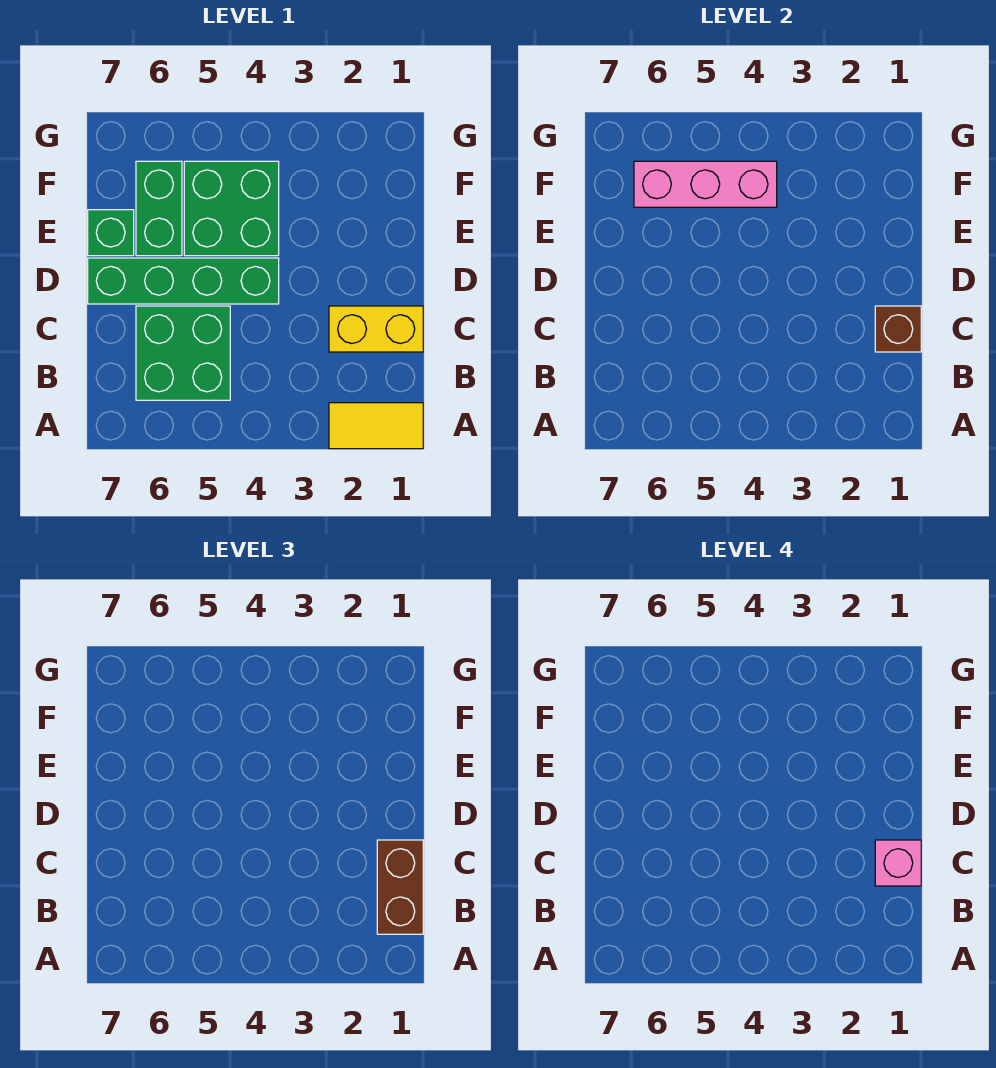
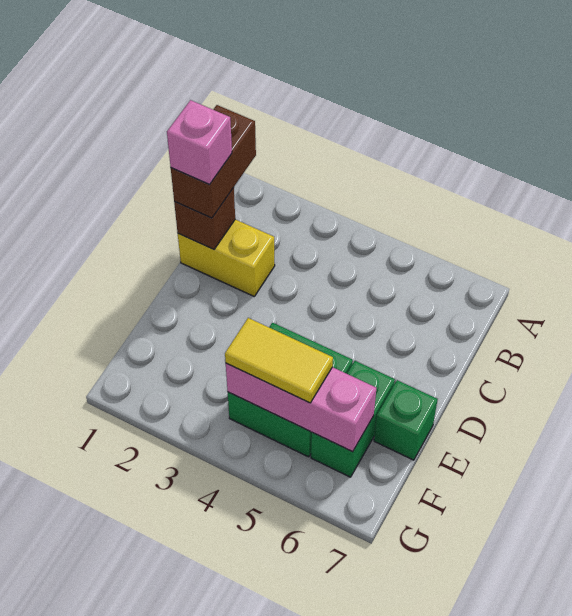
yellow tile A1:A2 level 1 -> yellow tile F4:F5 level 3
green brick B5:C6 level 1 -> none
green brick D4:D7 level 1 -> none

